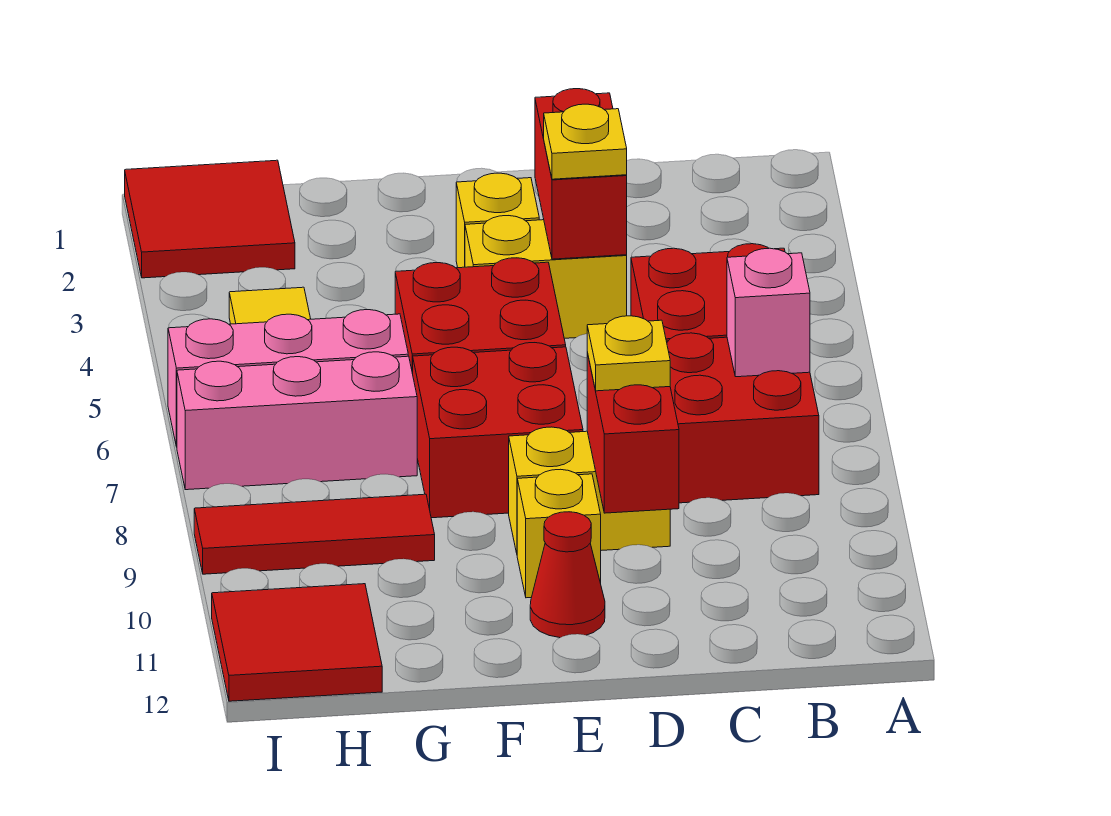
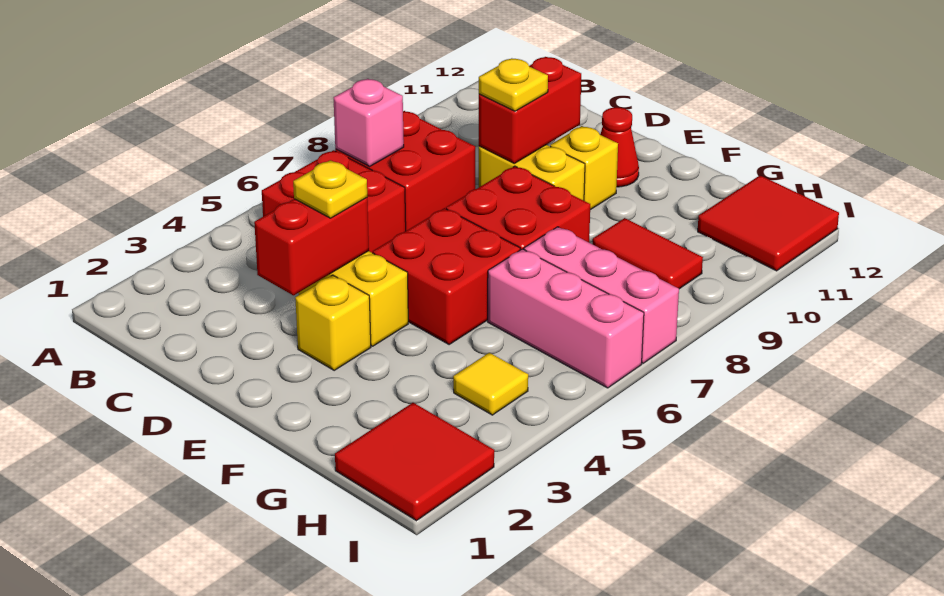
red tile G9:I9 level 1 -> red tile G9:H9 level 1

